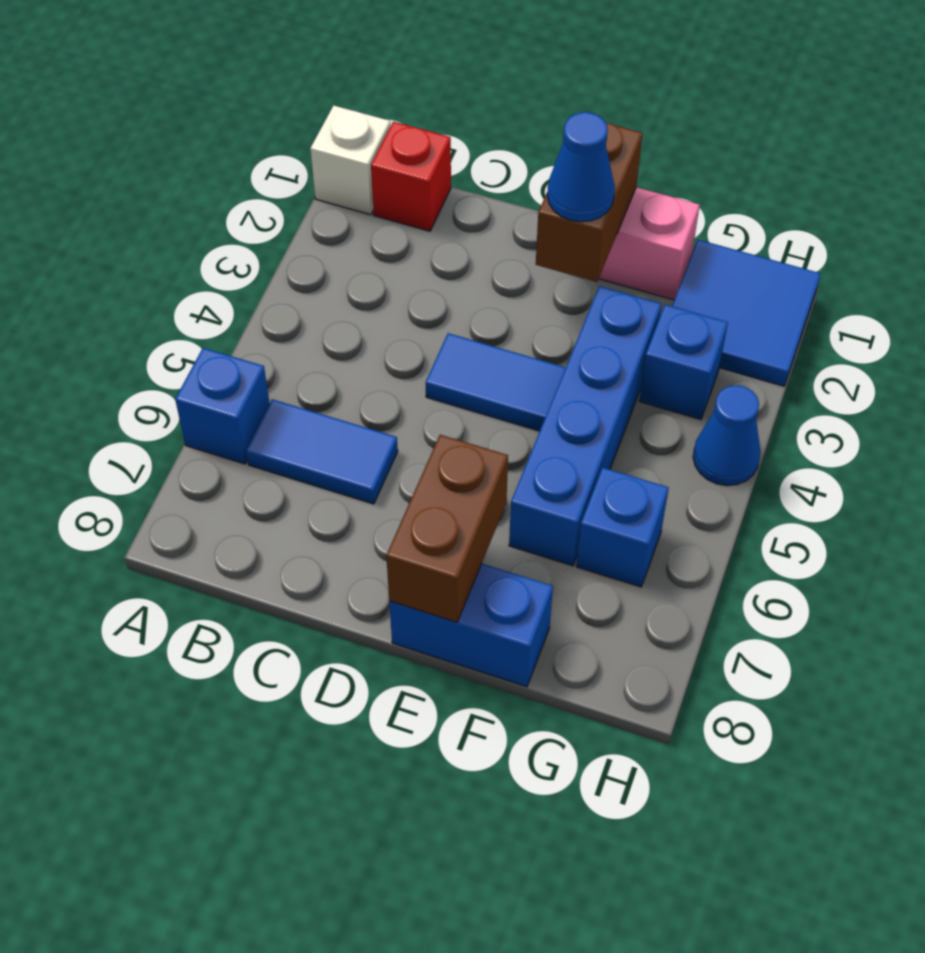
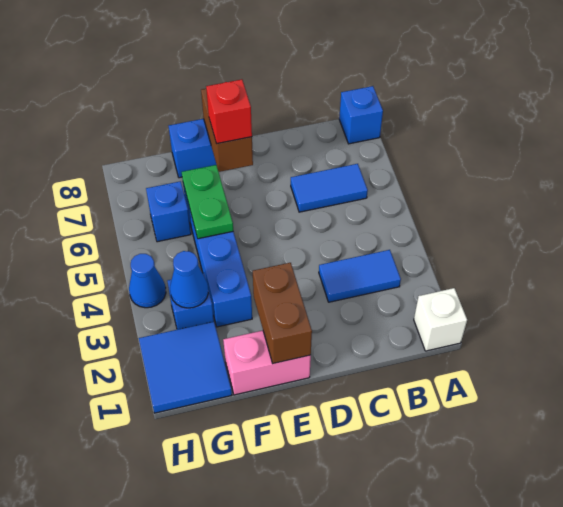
blue brick A6 level 1 -> blue brick A8 level 1
red brick B1 level 1 -> red brick E7 level 3
blue tile D4:E4 level 1 -> blue tile B3:C3 level 1
blue cone E2 level 3 -> blue cone G3 level 2
none -> green plate F5:F6 level 2

